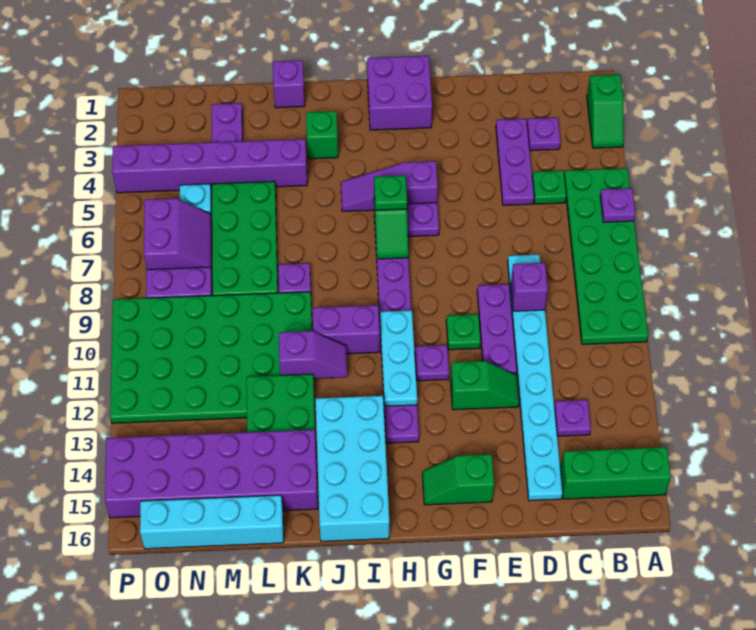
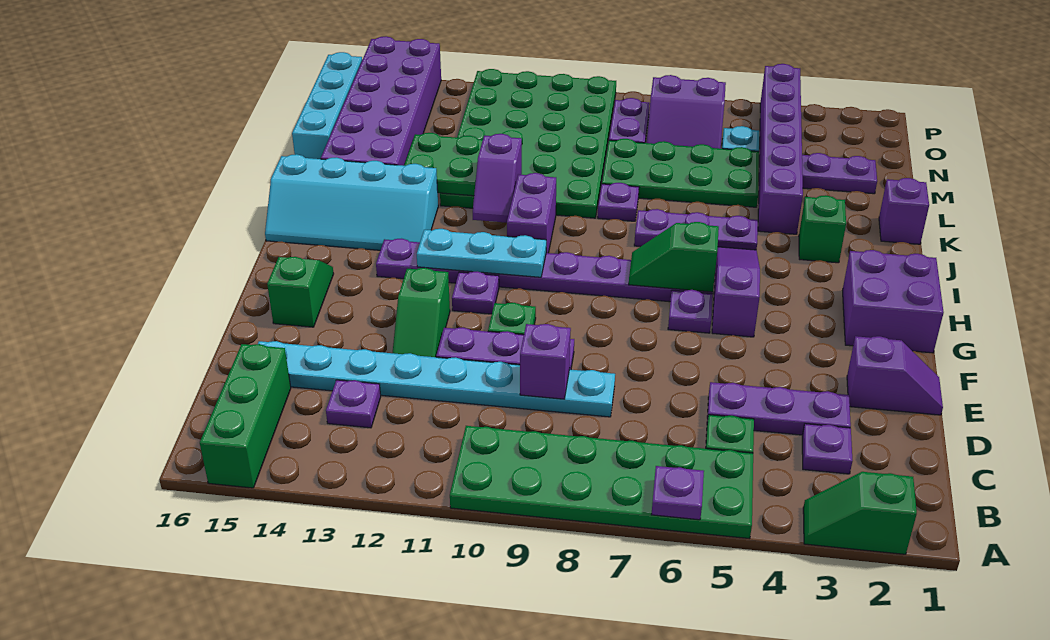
none -> purple slope E1:E2 level 1 top 2
green plate H6 level 3 -> none
cyan brick I13:J16 level 1 -> cyan slope I13:J16 level 1 top J
none -> purple plate J5:J7 level 1

